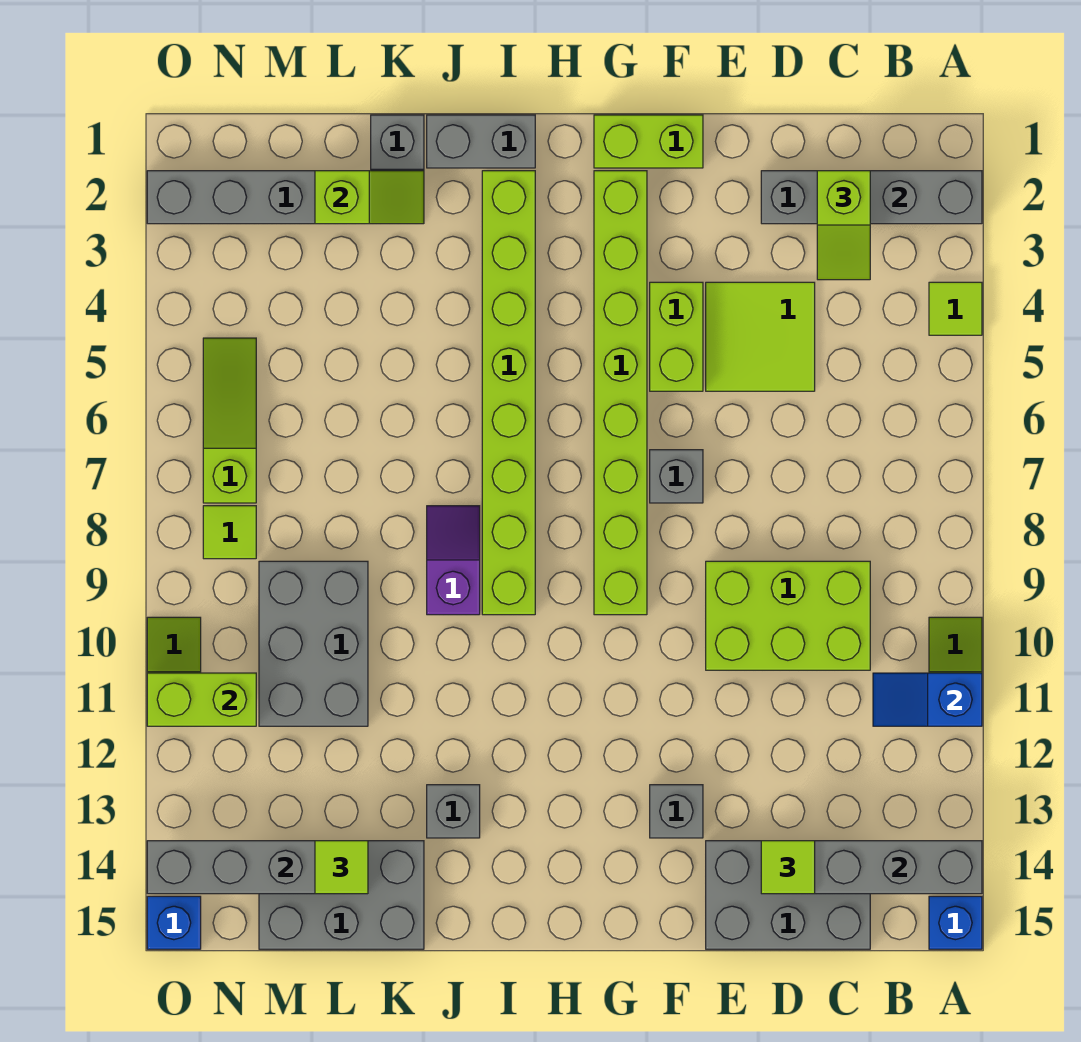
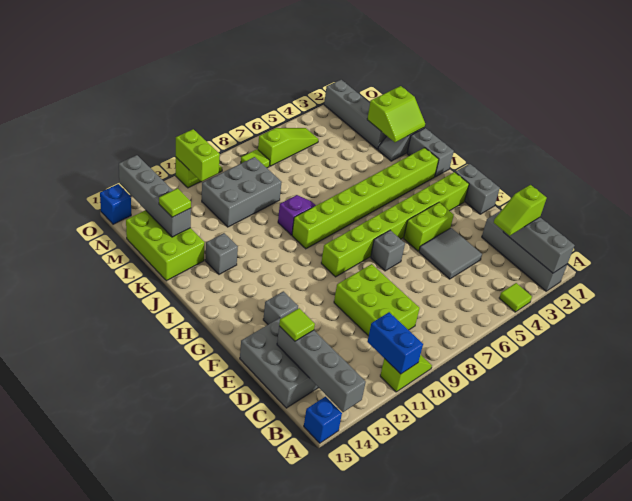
blue slope A11:B11 level 2 top A -> blue brick A11:B11 level 2
lime tile D4:E5 level 1 -> grey tile D4:E5 level 1
lime brick F1:G1 level 1 -> grey brick F1:G1 level 1
lime slope K2:L2 level 2 top L -> lime slope K1:L2 level 2 top L
grey brick K14:M15 level 1 -> lime brick K14:M15 level 1

